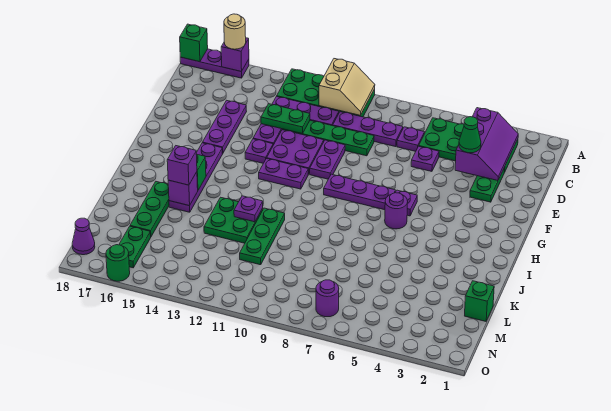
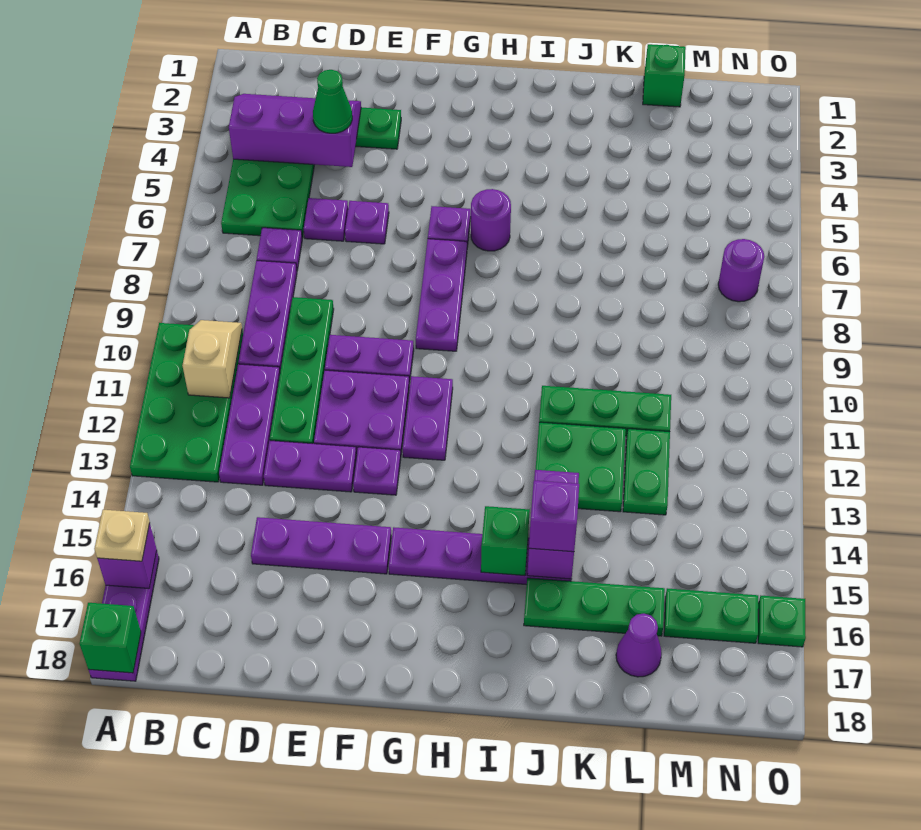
tan slope A10:B11 level 2 top 11 -> tan slope B10:B11 level 2 top 11
tan round brick A16 level 3 -> tan plate A16 level 3
green plate D12:D13 level 2 -> green plate L12:L13 level 1
purple plate J12 level 2 -> purple plate E6 level 1
purple brick J15 level 2 -> purple brick J14:J15 level 2
purple cone N18 level 1 -> purple cone L17 level 1
green round brick O16 level 1 -> green plate O16 level 1

